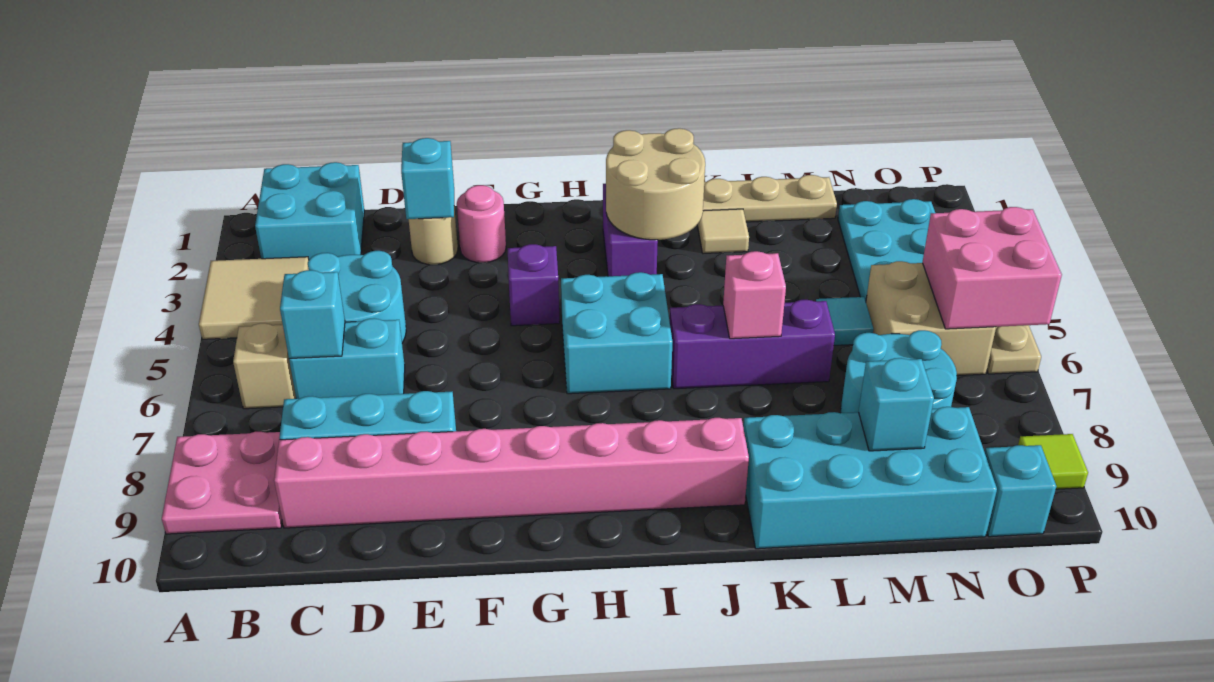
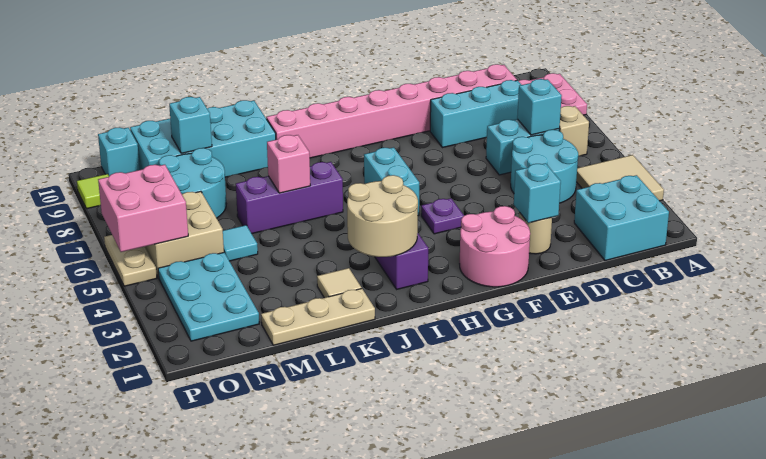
pink round brick F2 level 1 -> pink round brick F1:G2 level 1
purple brick G4 level 1 -> purple plate G4 level 1
cyan brick H5:I6 level 1 -> cyan brick H5:H6 level 1

